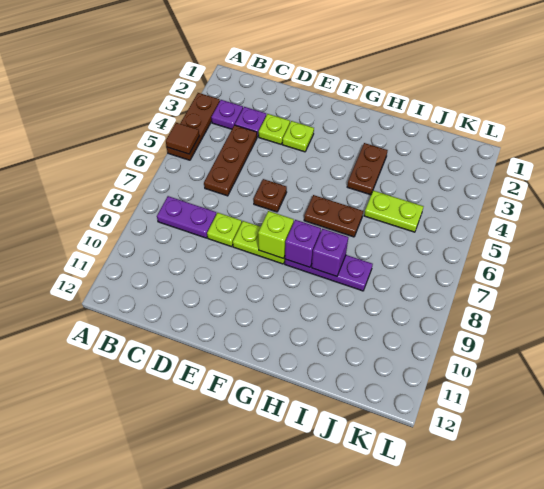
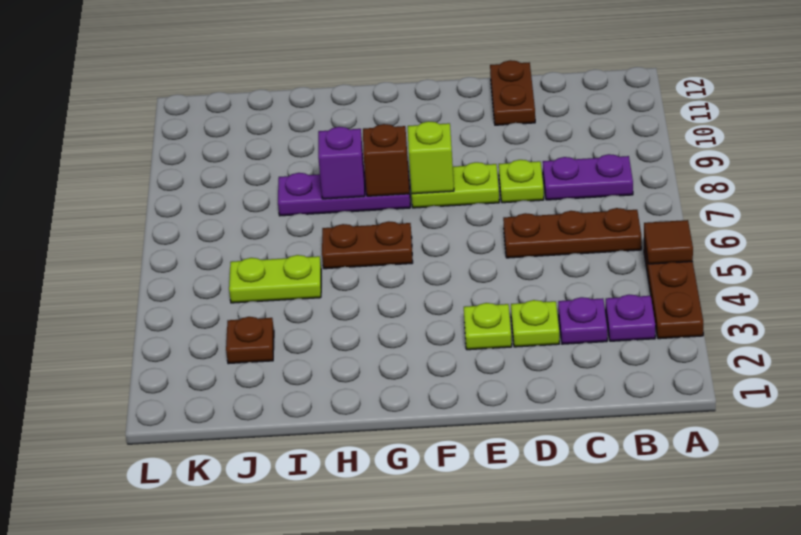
brown plate C4:C6 level 1 -> brown plate B6:D6 level 1
brown plate E6 level 1 -> brown plate J3 level 1
purple brick G8 level 2 -> brown brick G8 level 2
brown plate H3:H4 level 1 -> brown plate D11:D12 level 1

